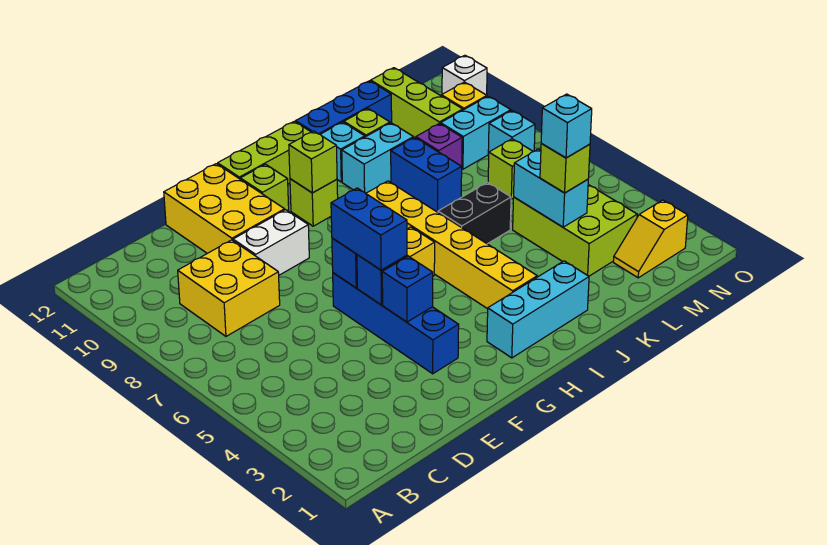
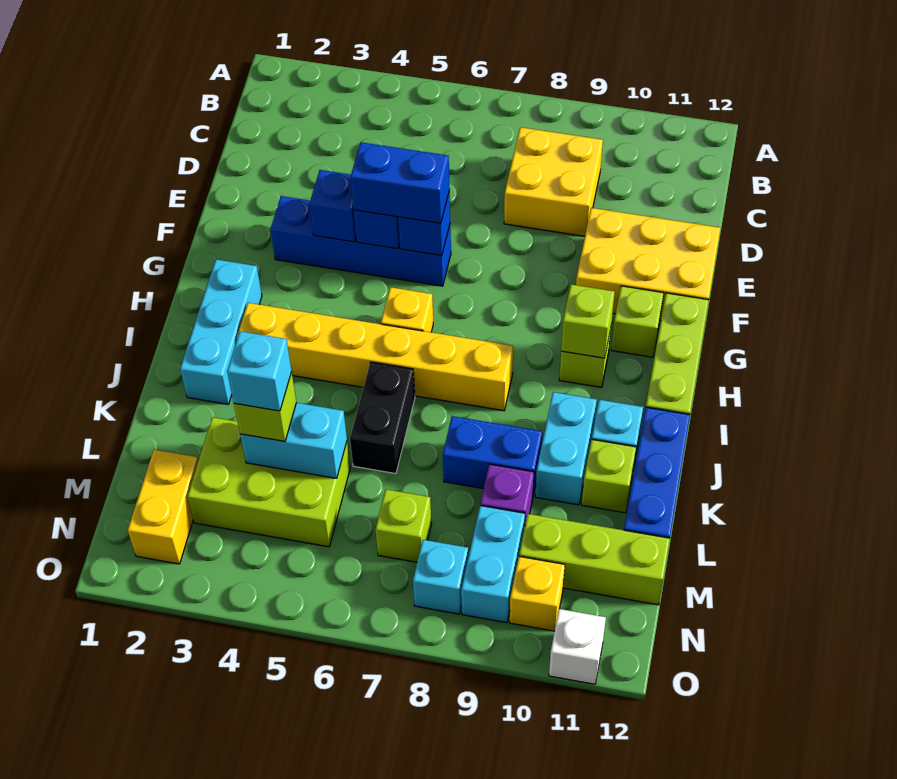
white brick E9:F9 level 1 -> none
yellow slope M2:N2 level 1 top N -> yellow brick M2:N2 level 1

